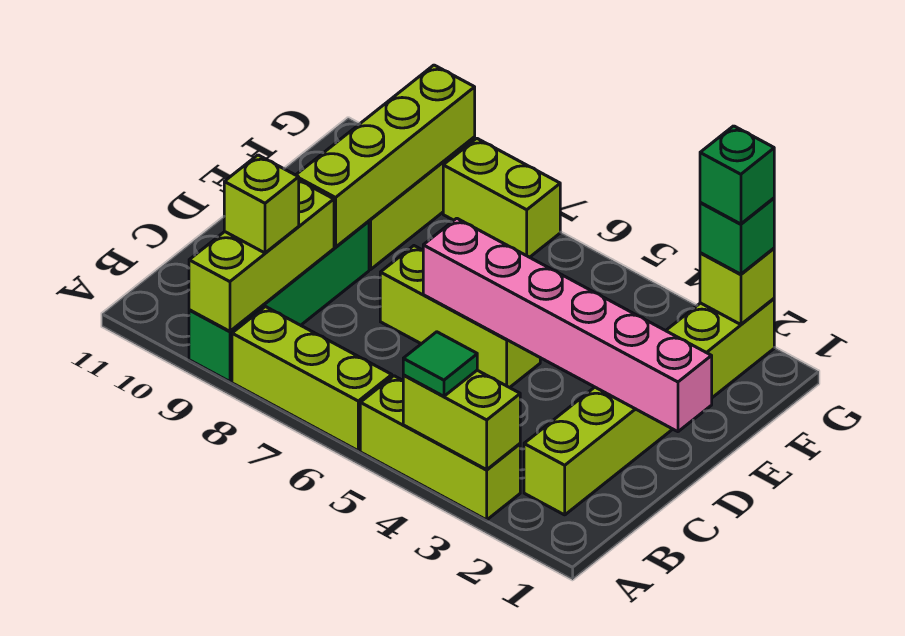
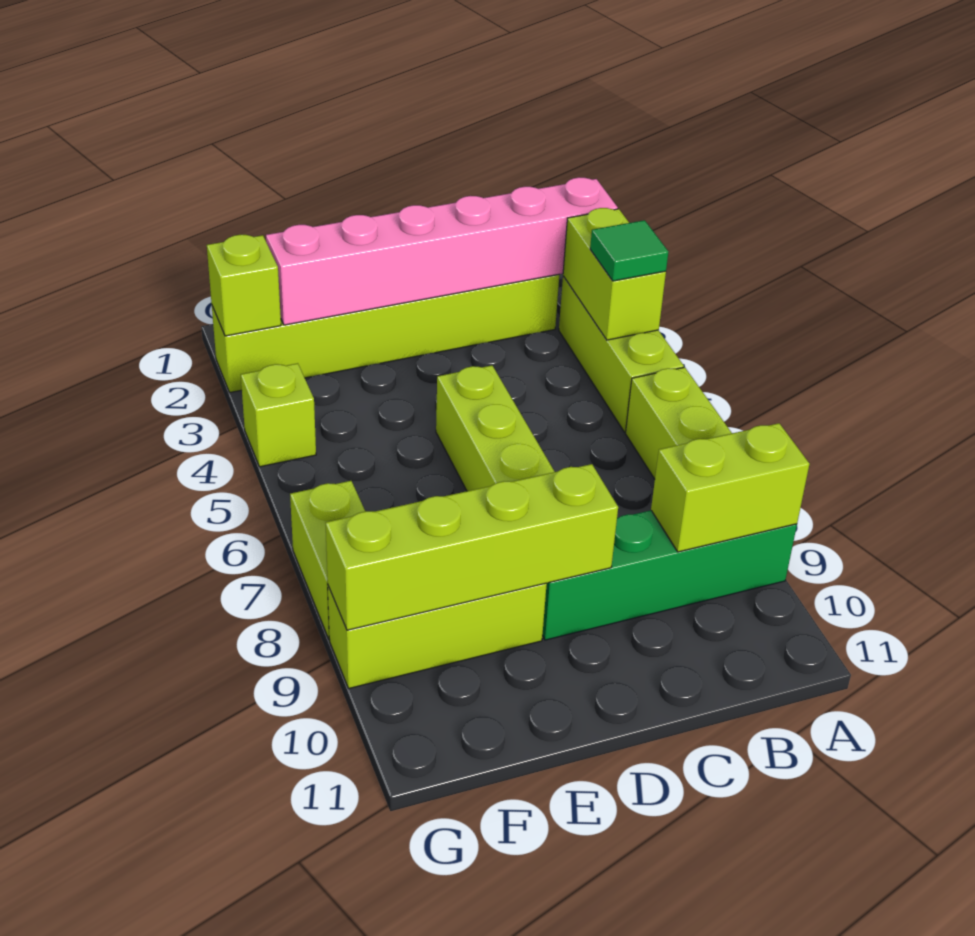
lime brick A9:C9 level 2 -> lime brick A9:B9 level 2
lime brick B9 level 3 -> lime brick G4 level 1
pink brick D1:D6 level 2 -> pink brick A2:F2 level 2
green brick G2 level 3 -> none
green brick G2 level 4 -> none

